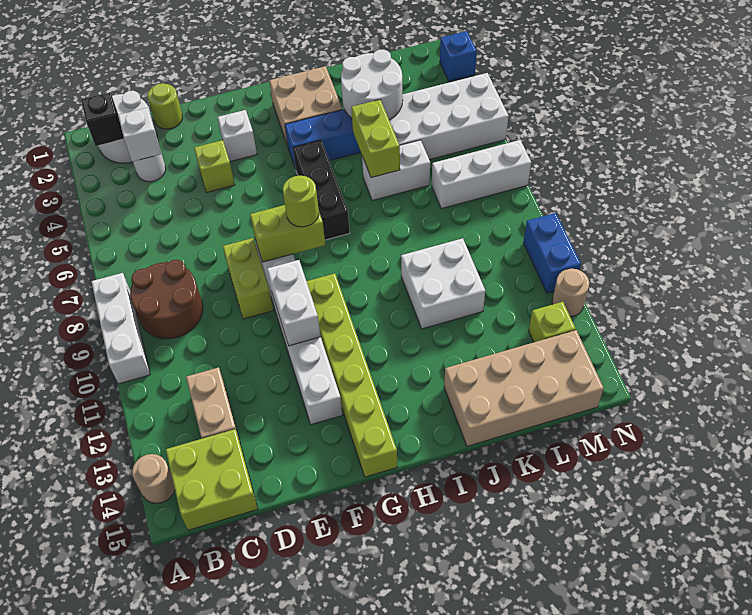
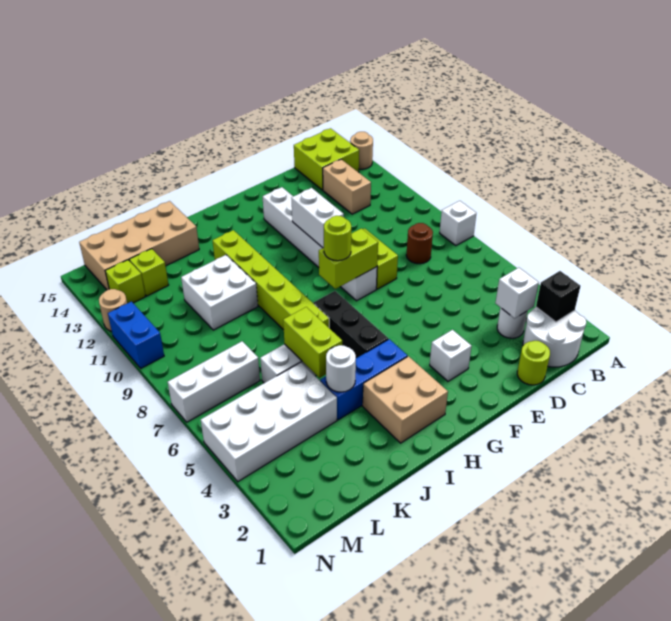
white brick A8:A10 level 1 -> white brick A8 level 1
brown round brick B8:C9 level 1 -> brown round brick C8 level 1
lime brick E4 level 1 -> lime brick L13 level 1
lime brick G10:G15 level 1 -> lime brick I7:I12 level 1
white round brick J3:K4 level 2 -> white round brick J4 level 2
blue brick N2 level 1 -> none

